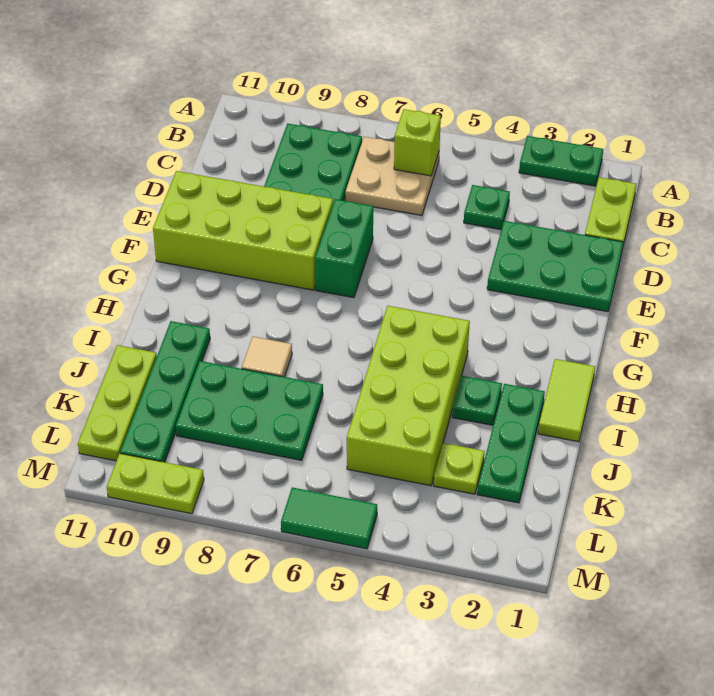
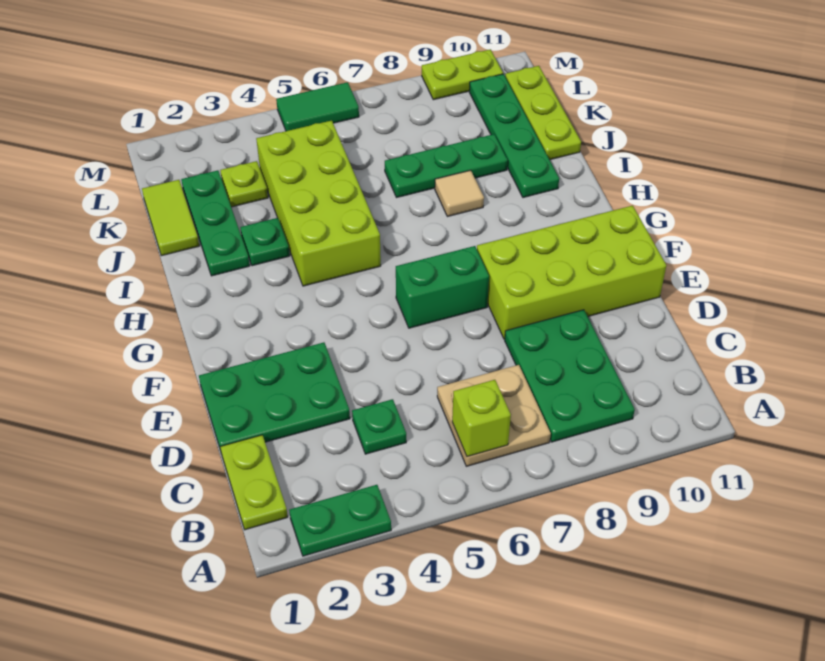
green brick E7:F7 level 1 -> green brick F6:F7 level 1
lime tile H1:I1 level 1 -> lime tile J1:K1 level 1
green plate J7:K9 level 1 -> green plate J7:J9 level 1

